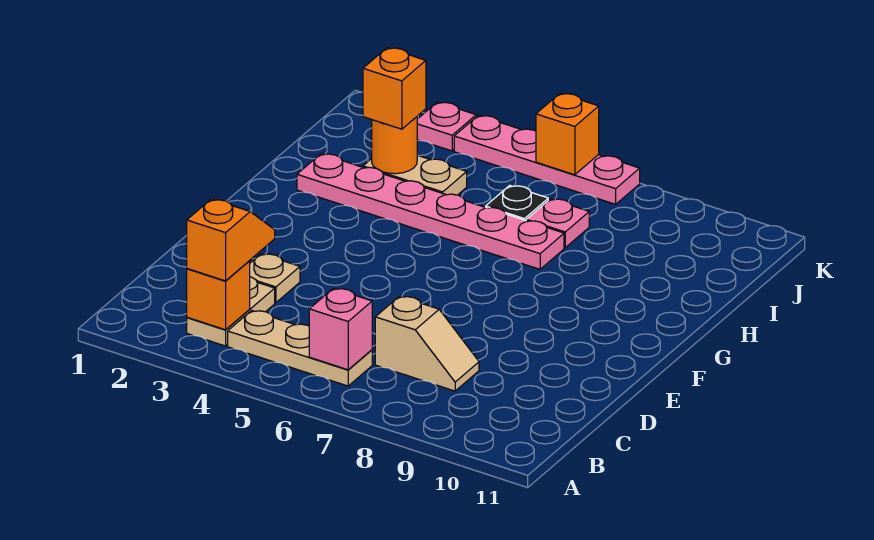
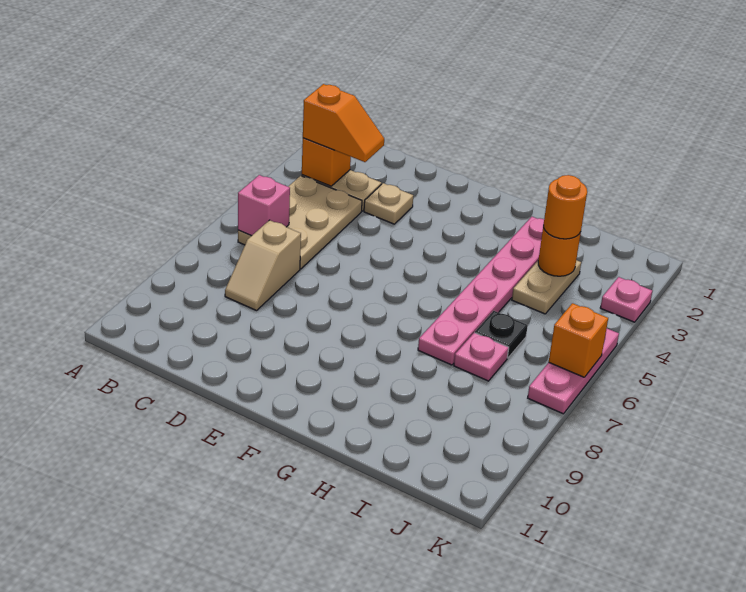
tan plate B4:B6 level 1 -> tan plate B4:C6 level 1
orange brick I3 level 3 -> orange round brick I3 level 3
pink plate K4:K7 level 1 -> pink plate K5:K7 level 1

